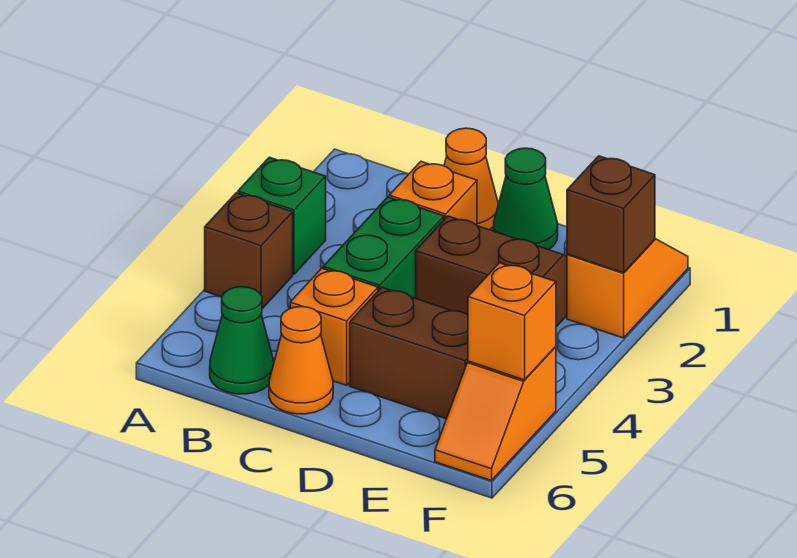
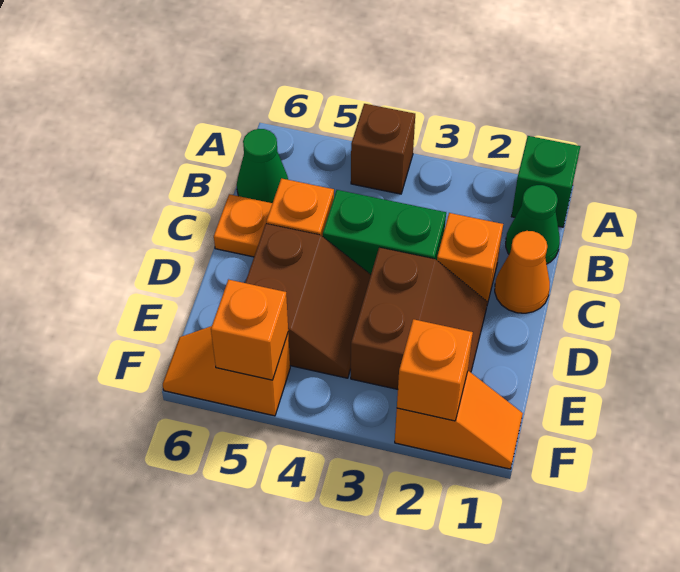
green brick A3 level 1 -> green brick A1 level 1
orange cone C6 level 1 -> orange plate C6 level 1
green cone D1 level 1 -> green cone B1 level 1
brown brick F2 level 2 -> orange brick F2 level 2

